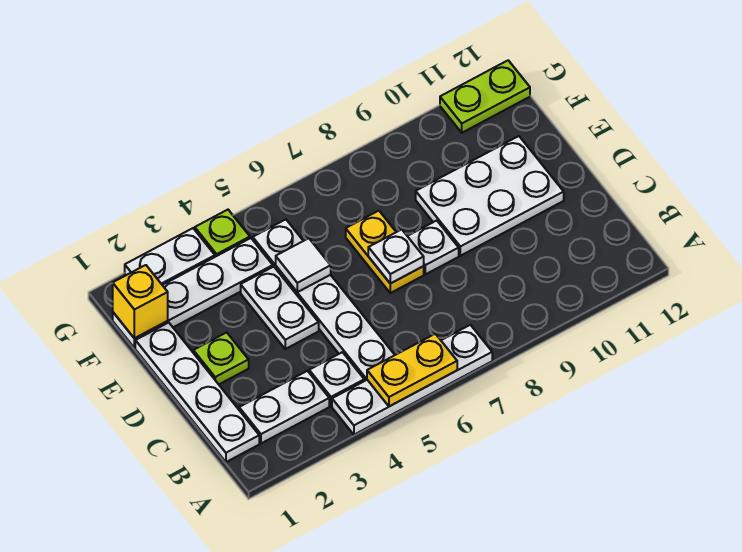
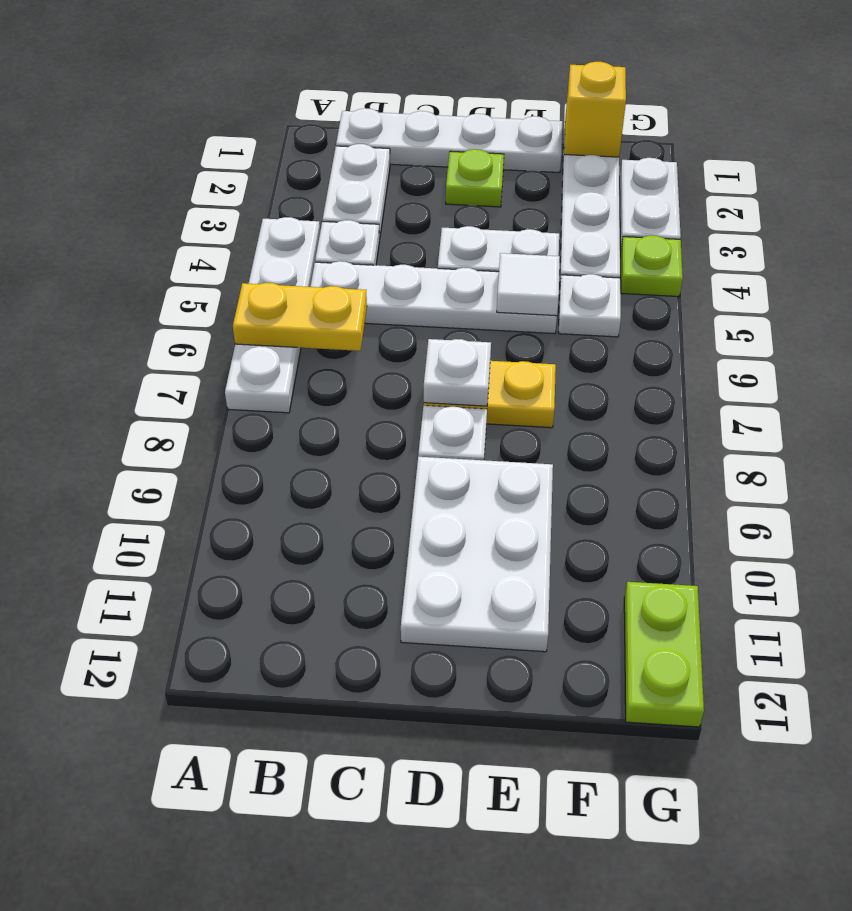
yellow plate A5:A6 level 2 -> yellow plate A6:B6 level 2

